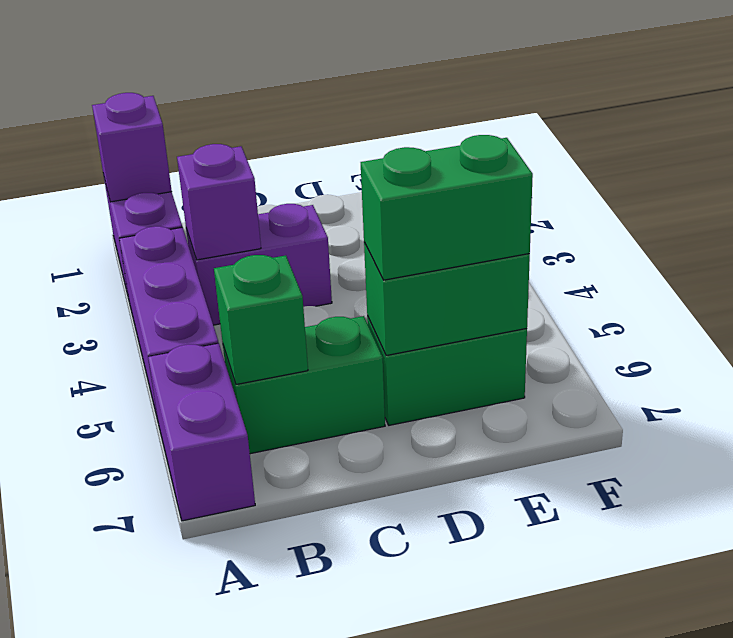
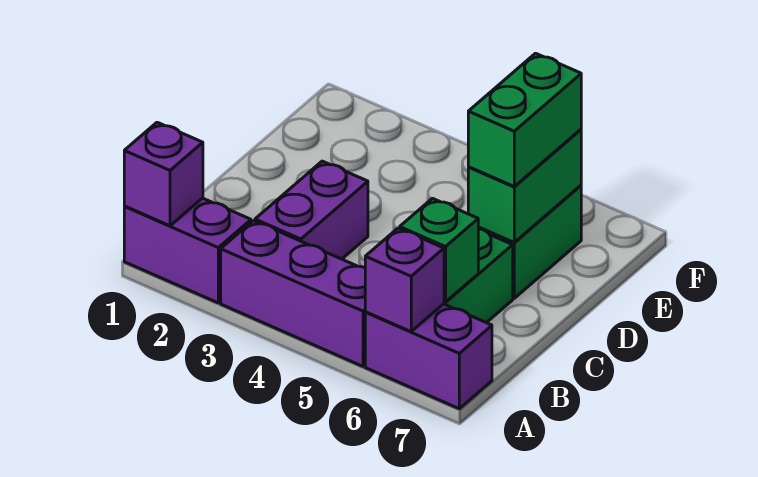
purple brick B3 level 2 -> purple brick A6 level 2

